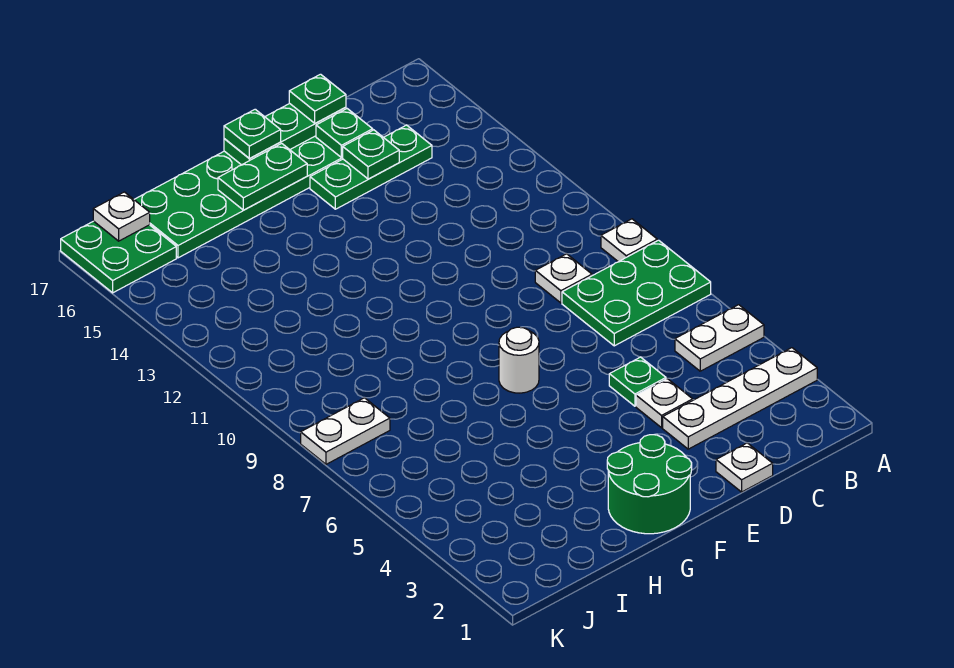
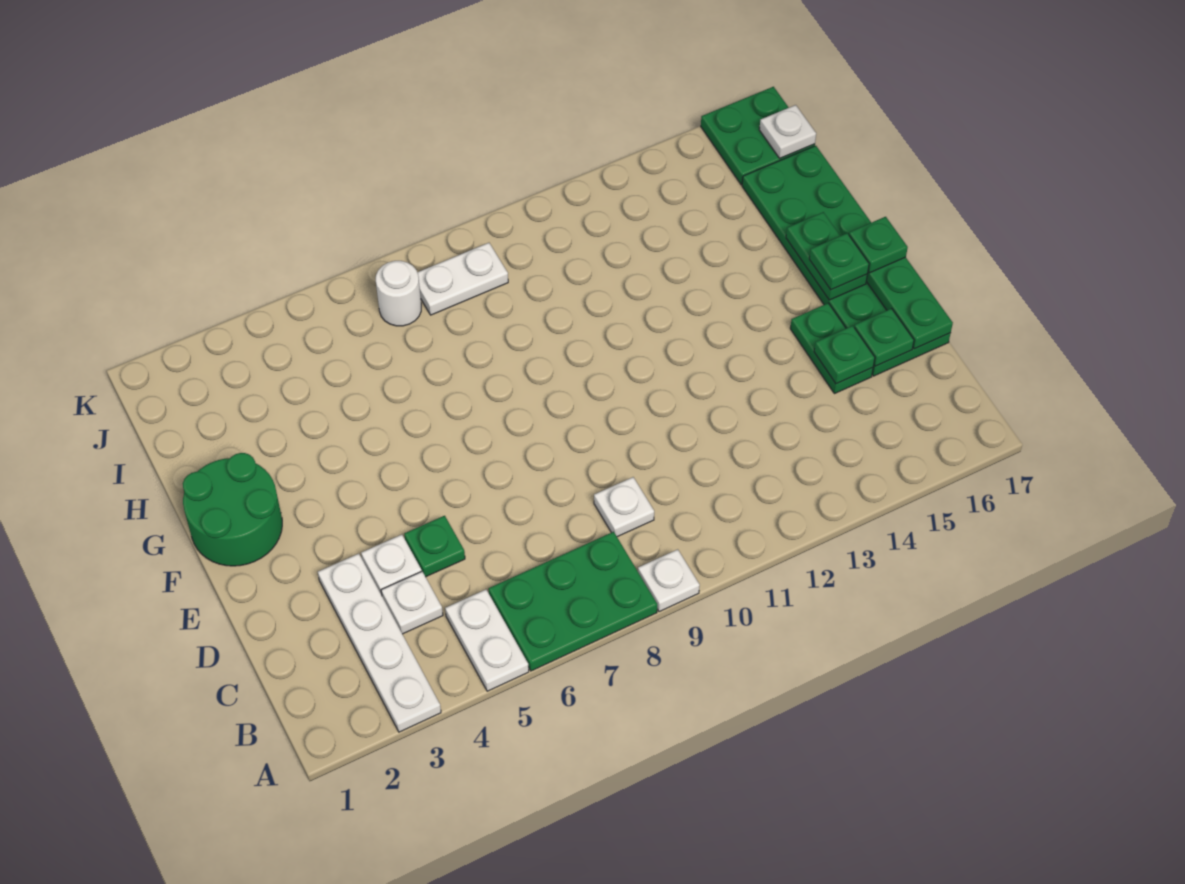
green plate A7:C8 level 1 -> green plate A6:B8 level 1
green plate C15:E15 level 1 -> green plate D15:E15 level 1
white plate D1 level 1 -> white plate C4 level 1
green plate D17 level 3 -> green plate F16 level 3
white round brick F7 level 1 -> white round brick J7 level 1
white plate J8:K8 level 1 -> white plate J8:J9 level 1

